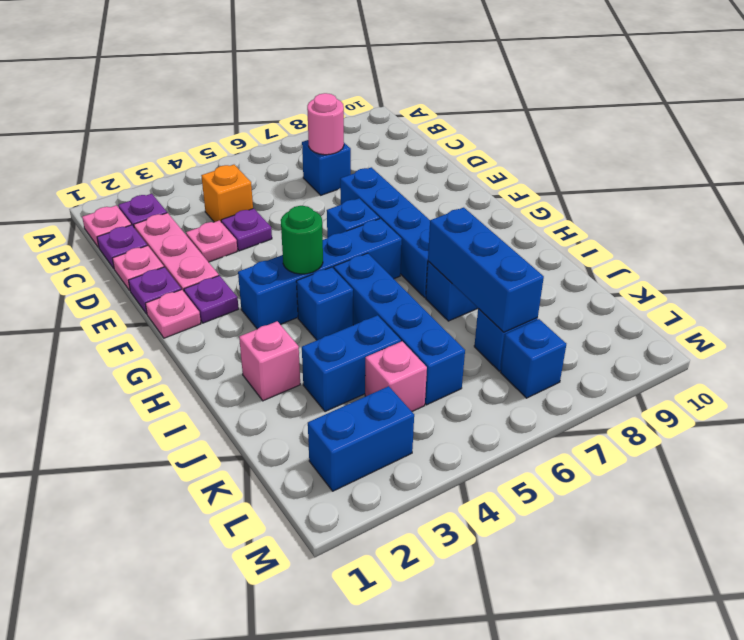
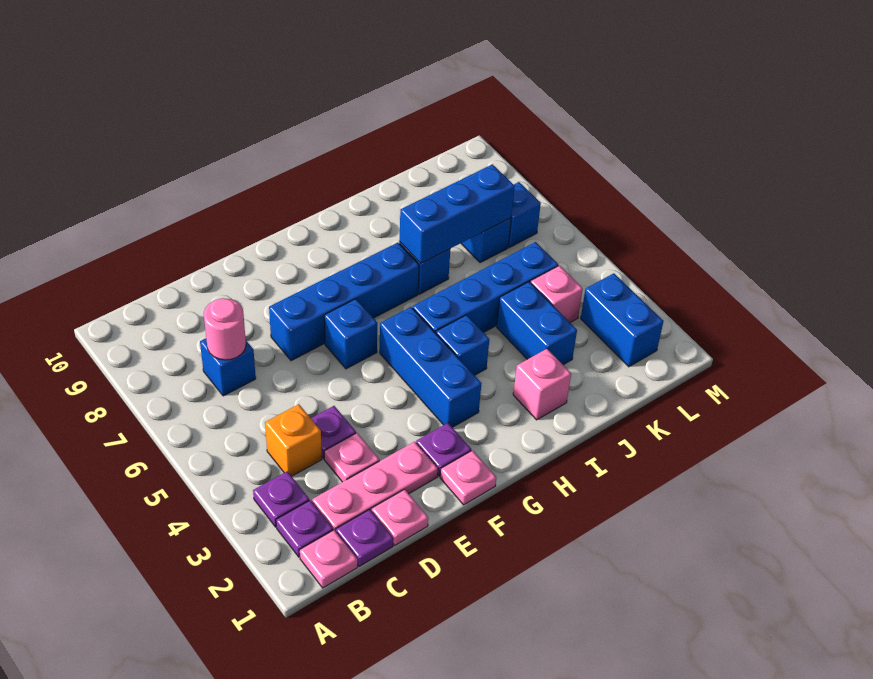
purple plate E1 level 1 -> purple plate B3 level 1
blue brick G3:G6 level 1 -> blue brick G3:G5 level 1
green round brick G4 level 2 -> none

